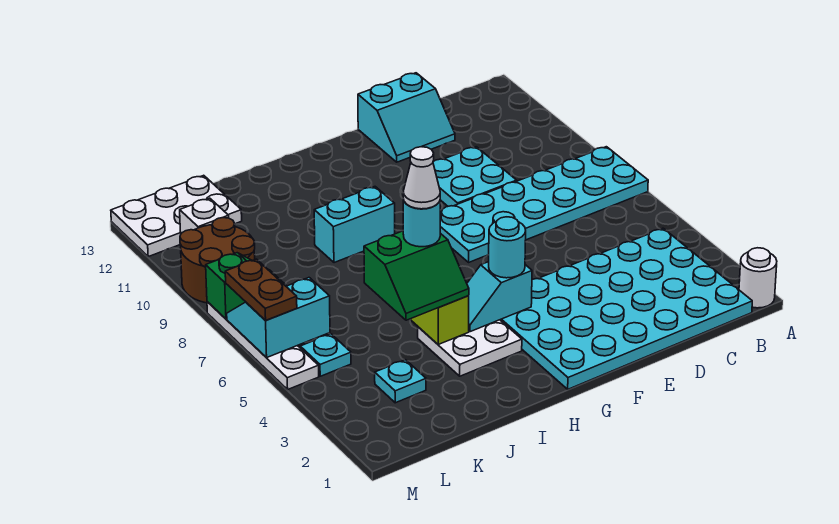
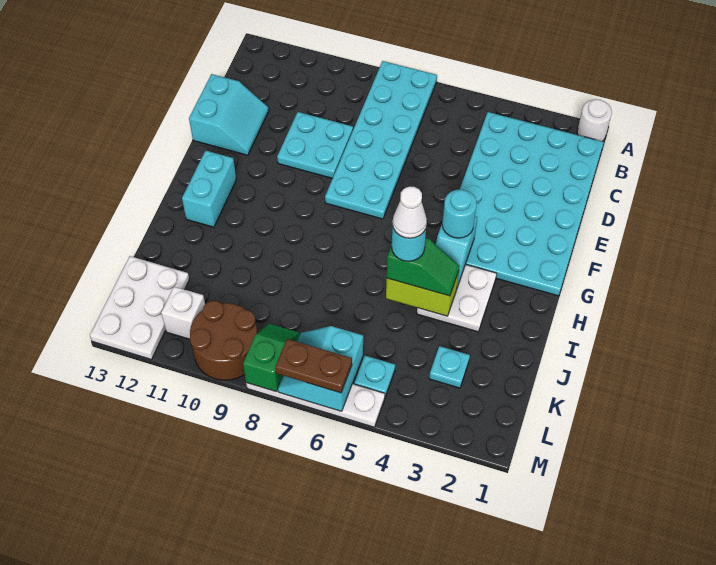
cyan brick H9:I9 level 1 -> cyan brick G12:H12 level 1
green slope I4:J5 level 3 top 5 -> green slope I4:I5 level 3 top 5

